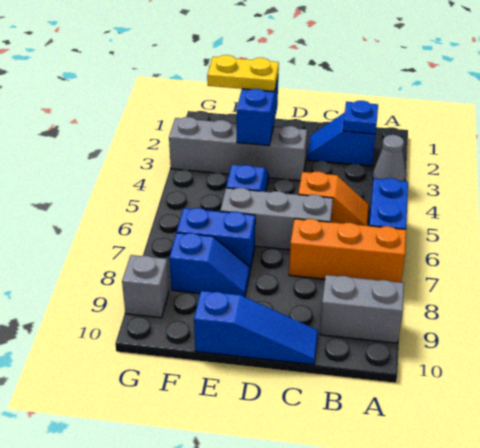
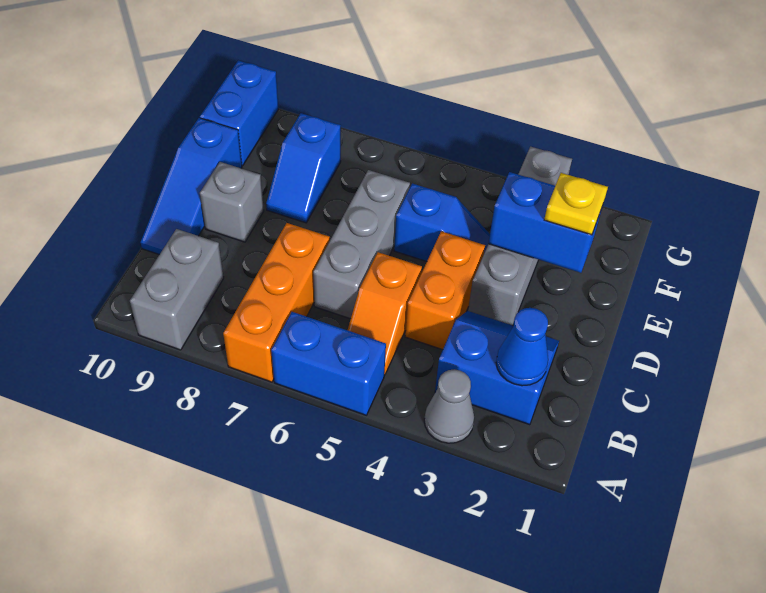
blue slope B2:C2 level 1 top B -> blue slope B2:C3 level 1 top B
blue plate B2 level 2 -> blue cone B2 level 2
none -> orange brick C4:D4 level 1
yellow plate E2:F2 level 3 -> yellow plate E2 level 3
blue brick E7:F7 level 1 -> blue brick F10:G10 level 1
grey brick G9 level 1 -> grey brick D9 level 1

